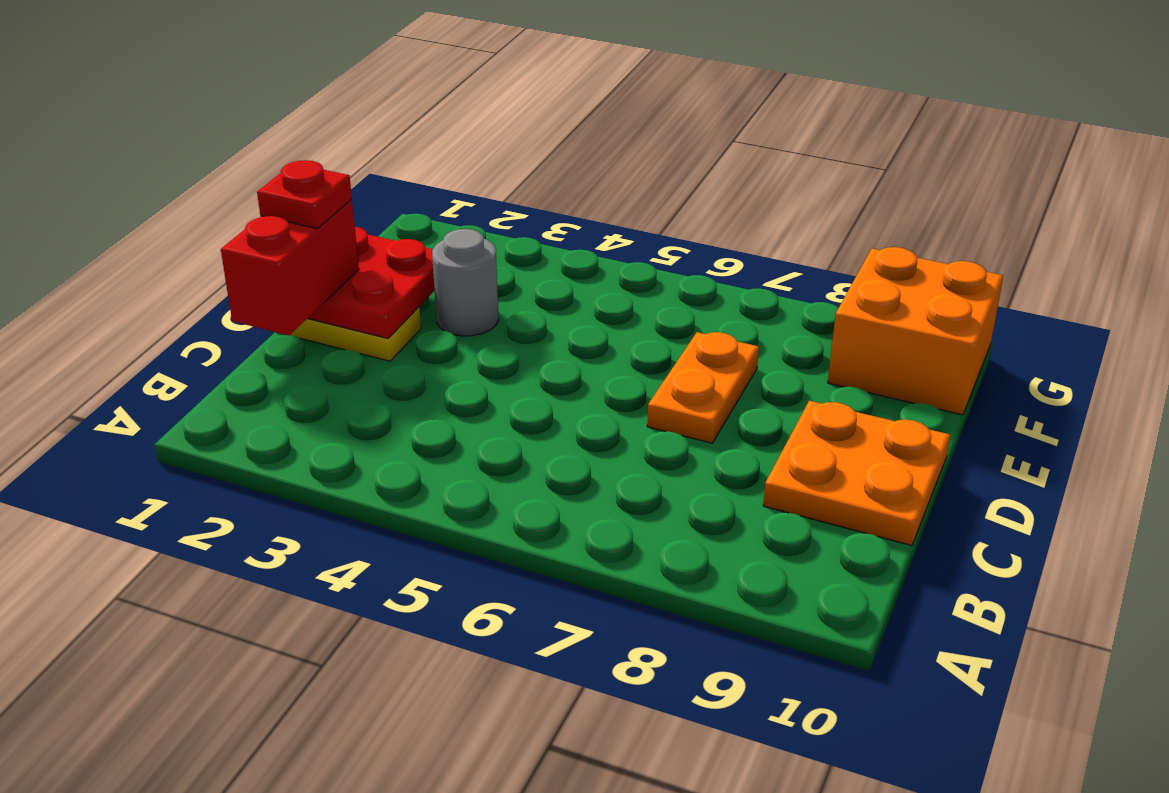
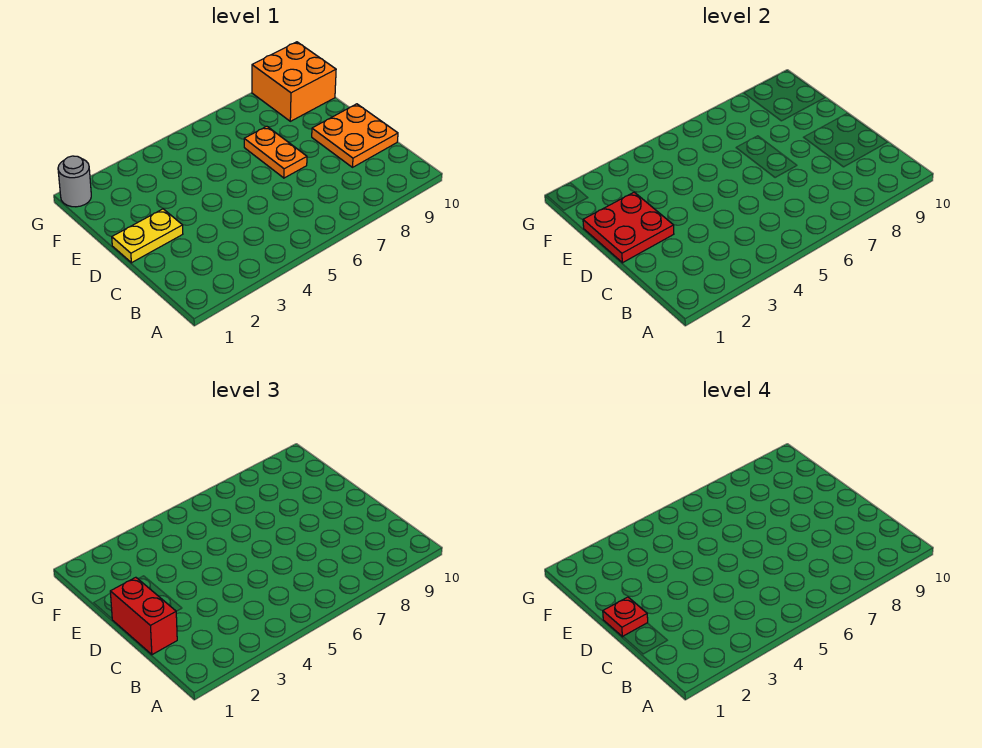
grey round brick E3 level 1 -> grey round brick G1 level 1

